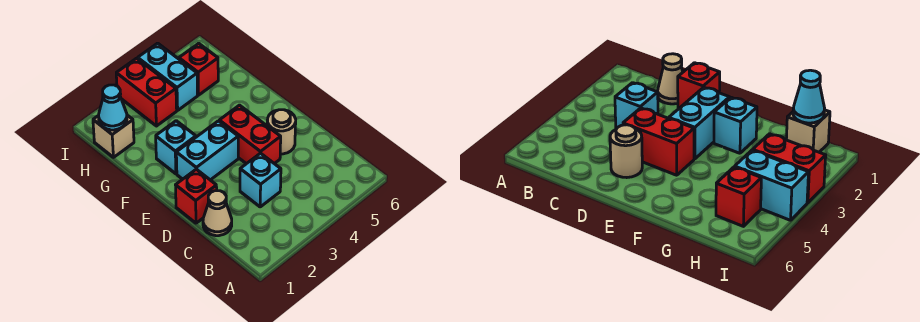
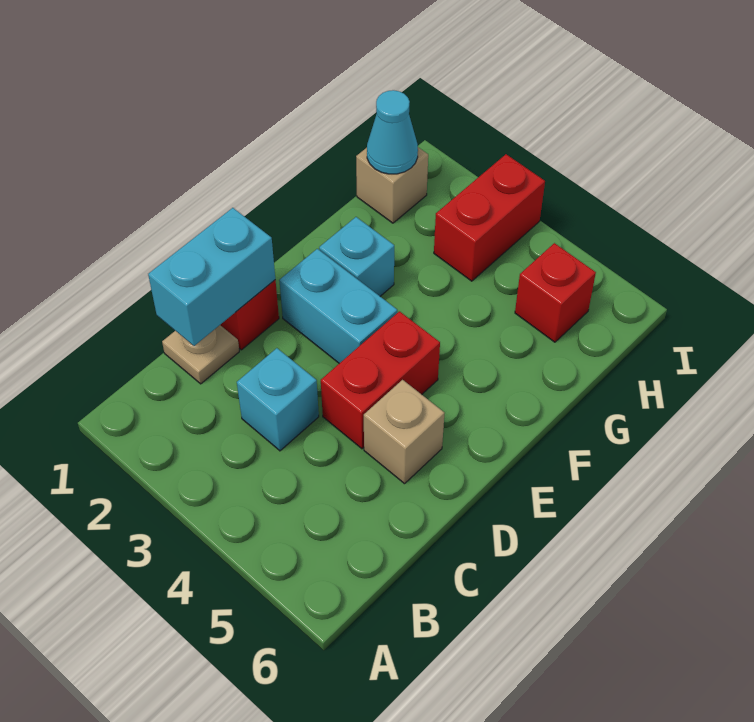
tan cone C1 level 1 -> tan plate C1 level 1
tan round brick D5 level 1 -> tan brick D5 level 1
cyan brick H4:I4 level 1 -> cyan brick C1:D1 level 2

